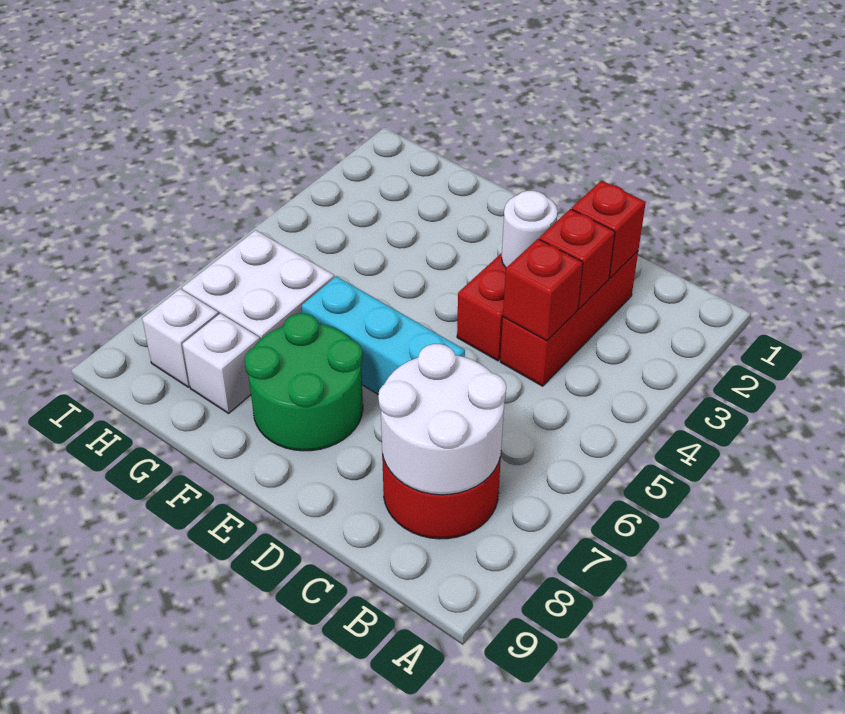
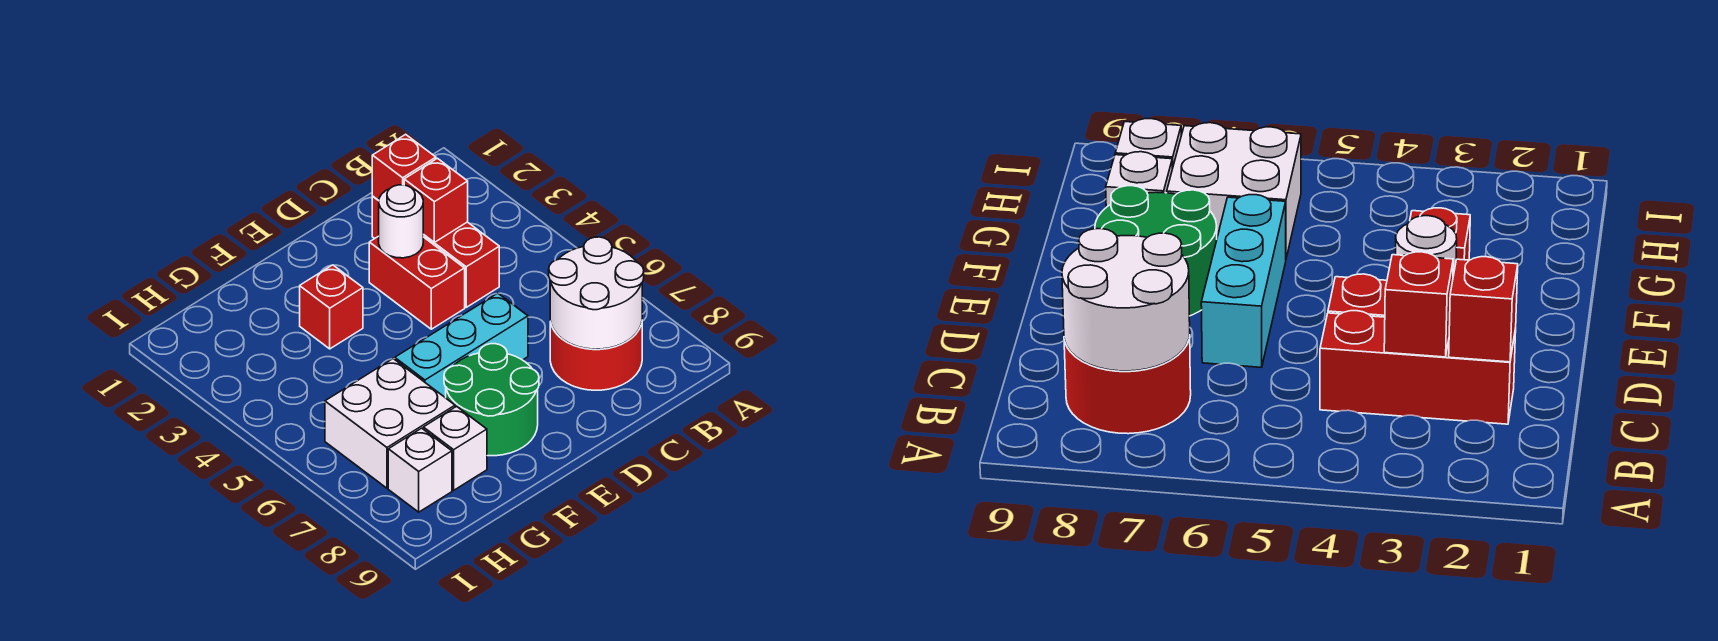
red brick C4 level 2 -> red brick F3 level 1

